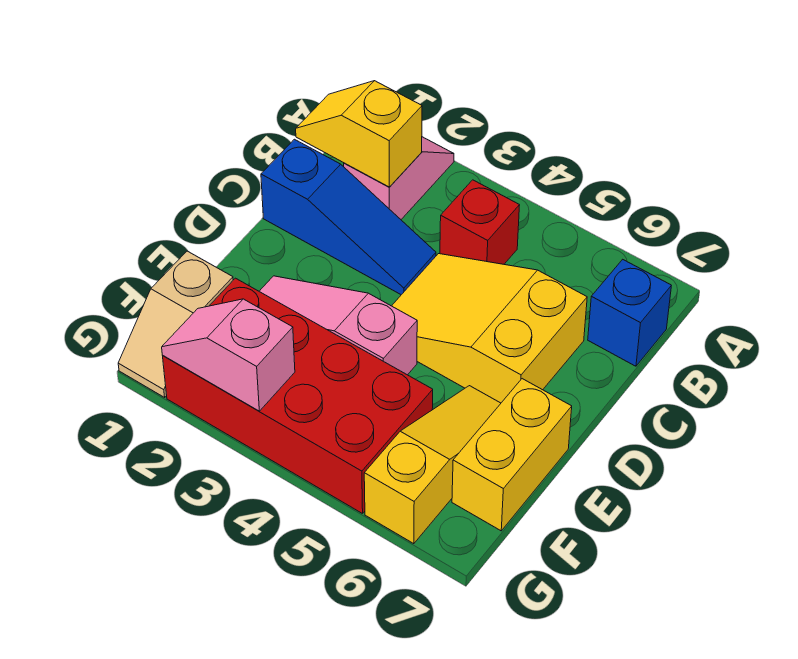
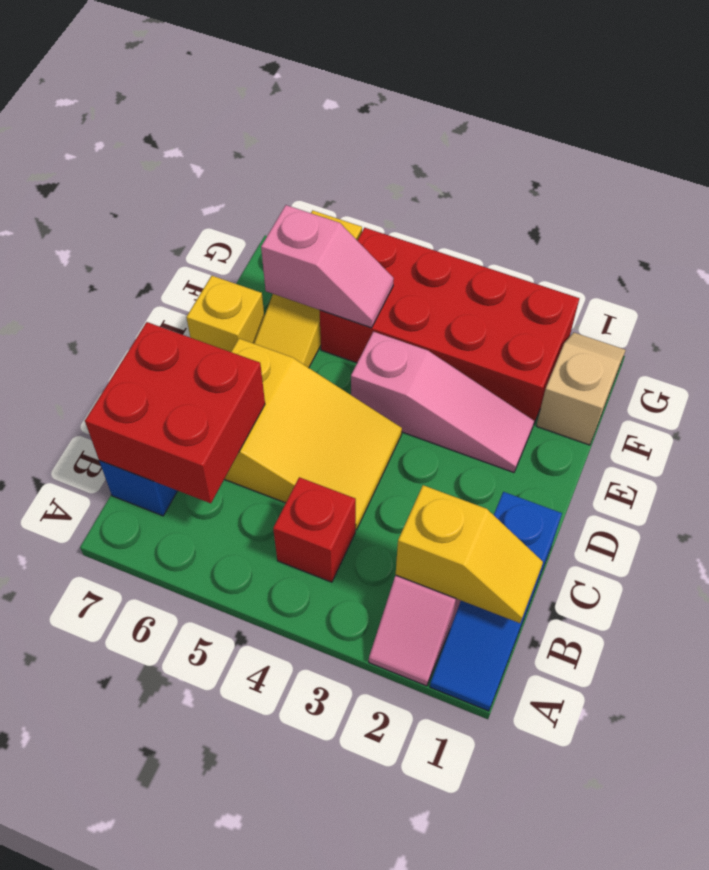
none -> red brick B6:C7 level 2
blue slope C1:C3 level 1 top 1 -> blue slope A1:C1 level 1 top C
yellow brick E7:F7 level 1 -> yellow brick E7 level 1
pink slope G2:G3 level 2 top 3 -> pink slope F5:F6 level 2 top 6

